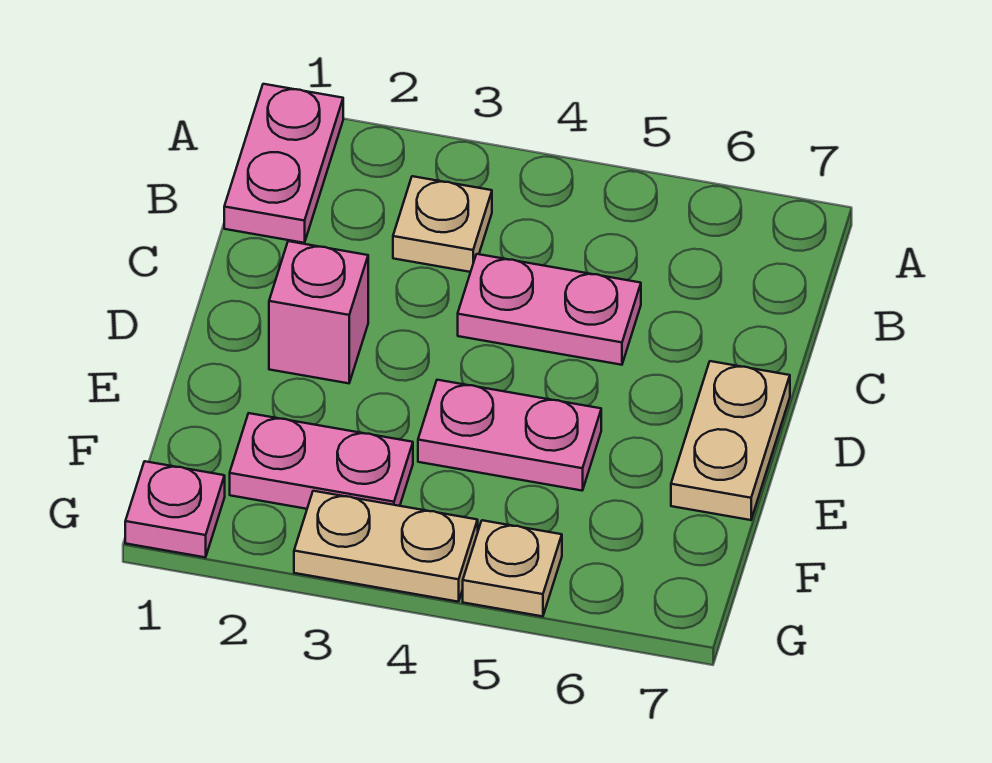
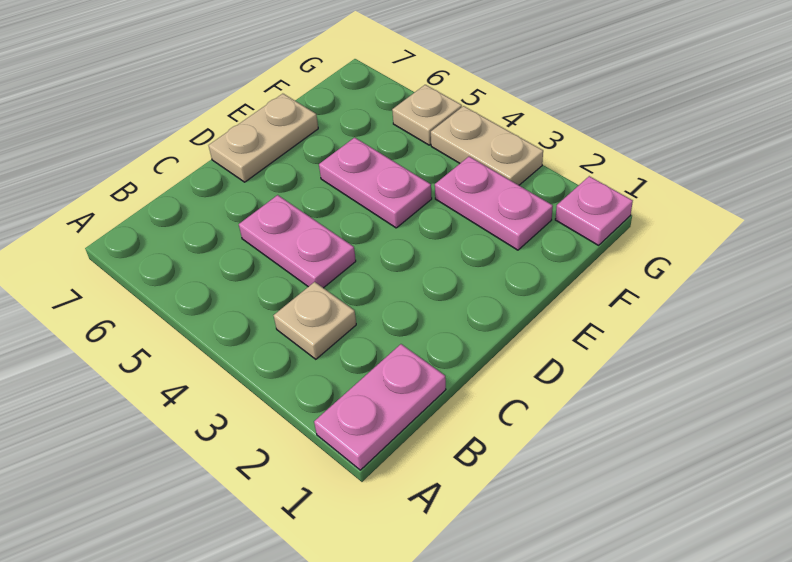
pink brick D2 level 1 -> none

